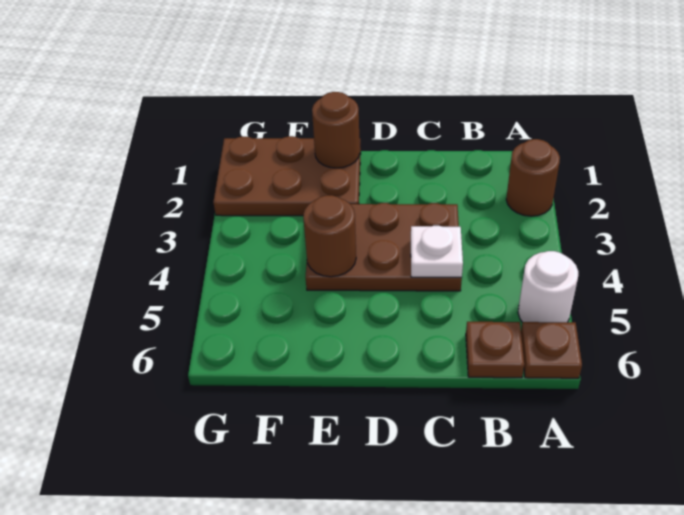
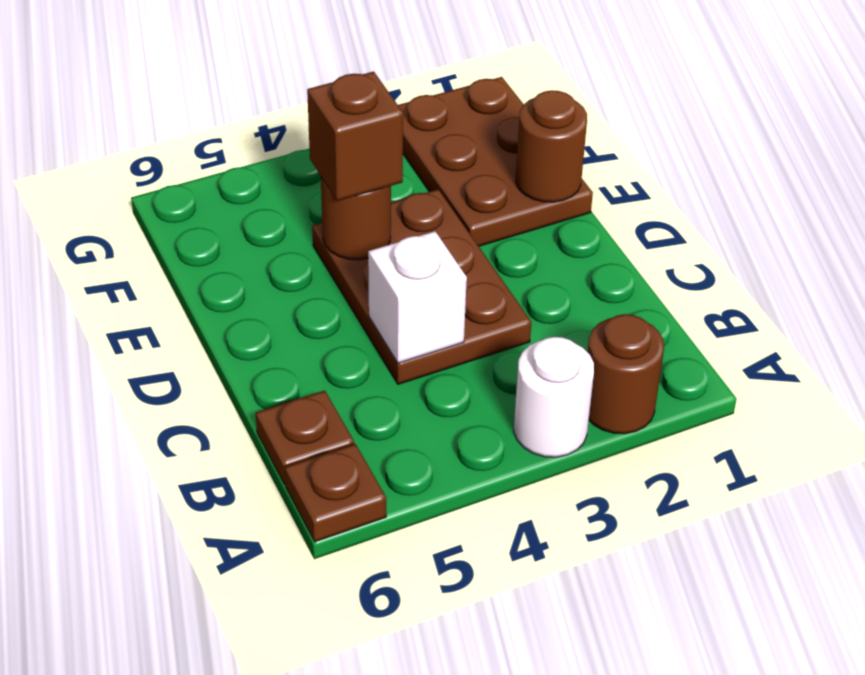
white round brick A5 level 1 -> white round brick A3 level 1
white plate C4 level 2 -> white brick C4 level 2
none -> brown brick E4 level 3

